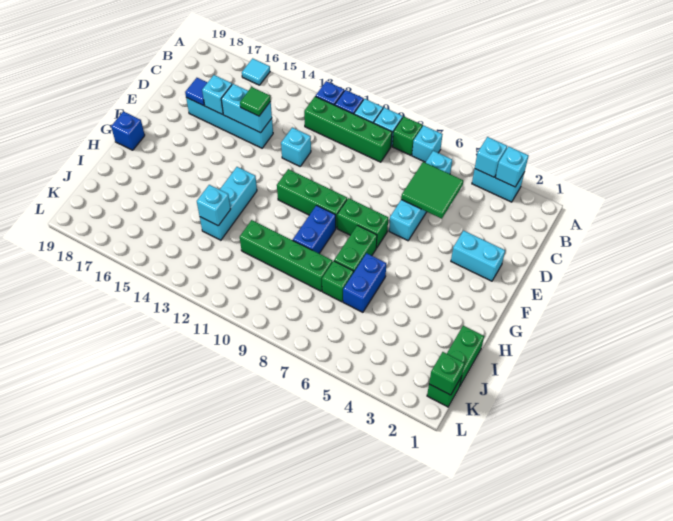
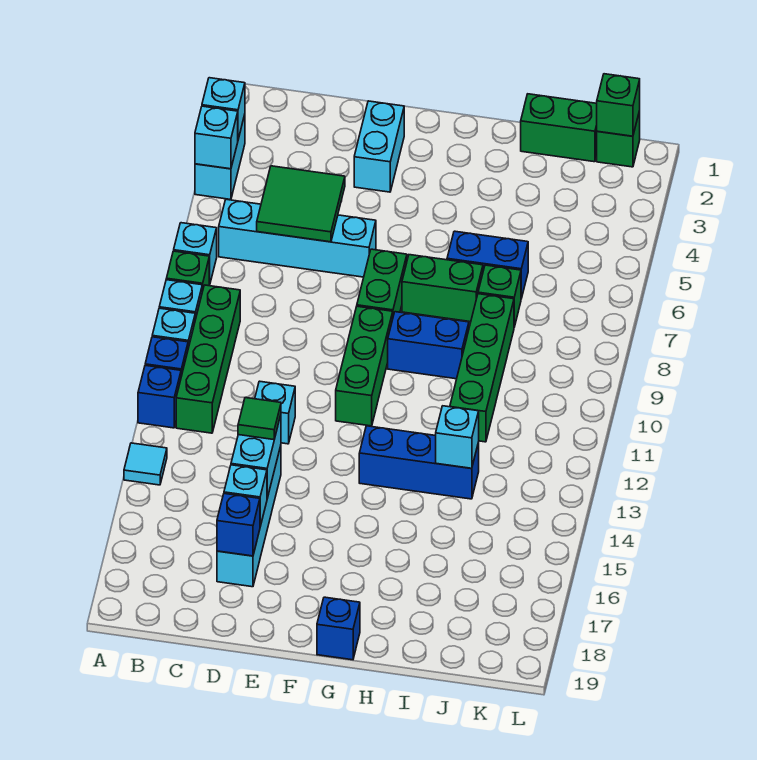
cyan tile A16 level 1 -> cyan tile A14 level 1
blue tile D17 level 2 -> blue brick D17 level 2
cyan brick G13:I13 level 1 -> blue brick G13:I13 level 1

